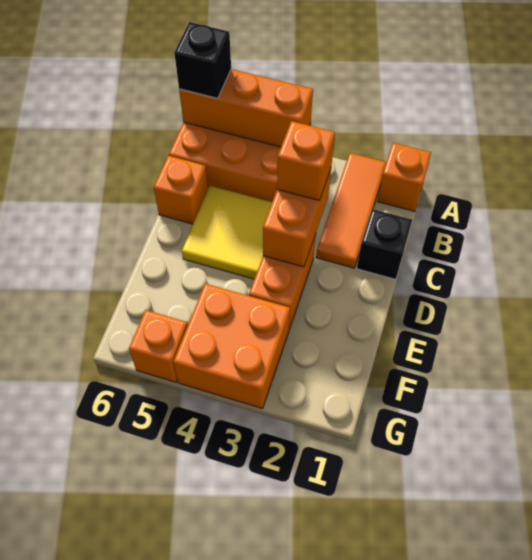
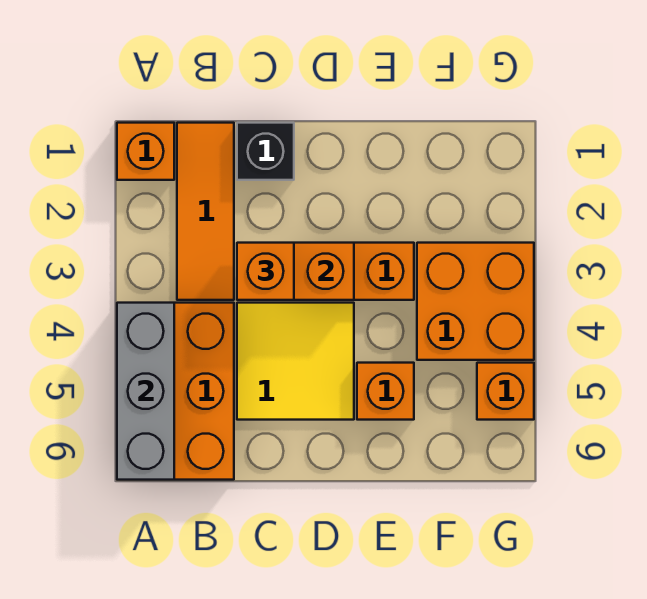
orange tile A2:C2 level 1 -> orange tile B1:B3 level 1
orange brick A4:A6 level 2 -> grey brick A4:A6 level 2
black brick A6 level 3 -> none
orange brick C6 level 1 -> orange brick E5 level 1

